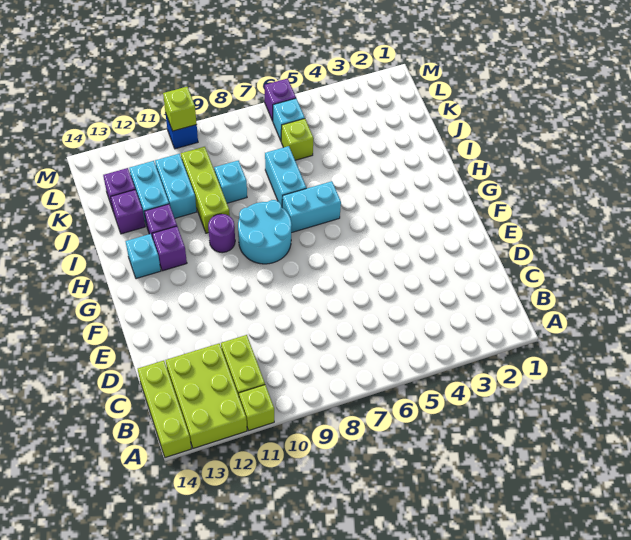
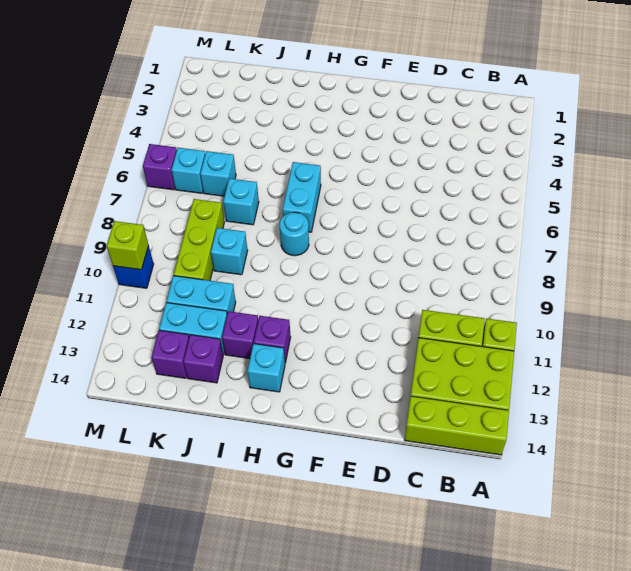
cyan round brick G8:H9 level 1 -> cyan round brick H8 level 1
purple round brick H10 level 1 -> none
cyan brick I7:J7 level 1 -> cyan brick J7 level 1
lime brick I10:K10 level 1 -> lime brick K8:K10 level 1
lime brick K6 level 1 -> cyan brick K6 level 1

